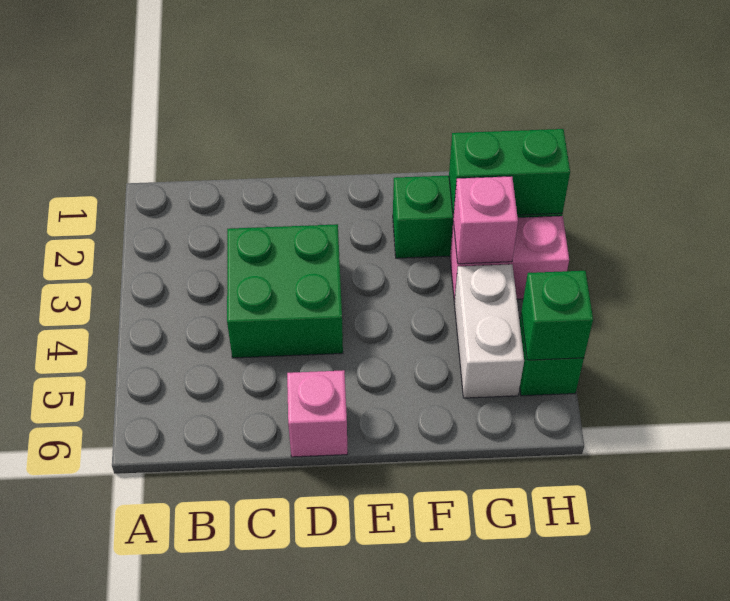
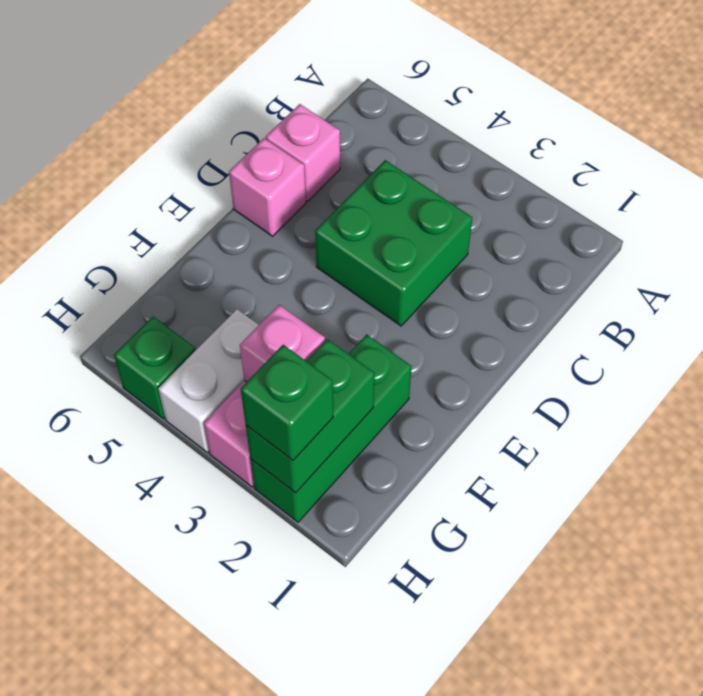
none -> pink brick C6 level 1
white brick G4:G5 level 1 -> white brick G4:H4 level 1
green brick H5 level 2 -> green brick H2 level 3

